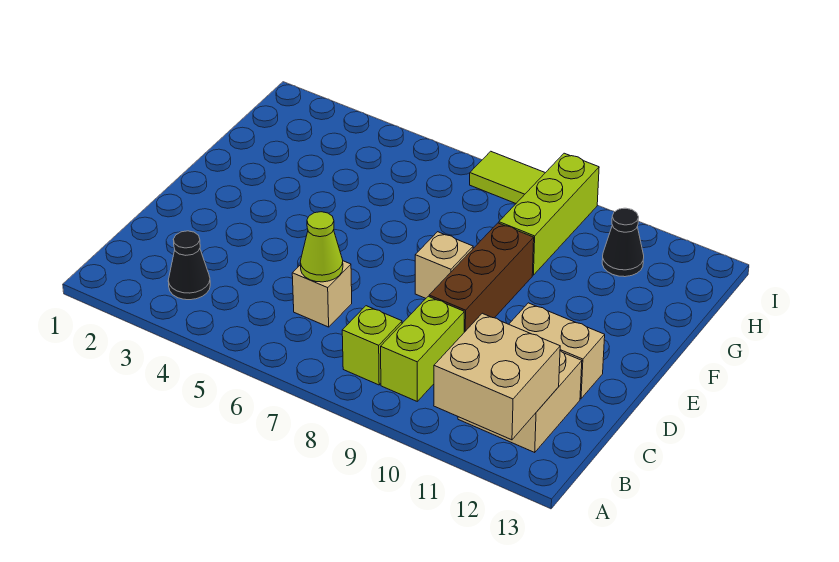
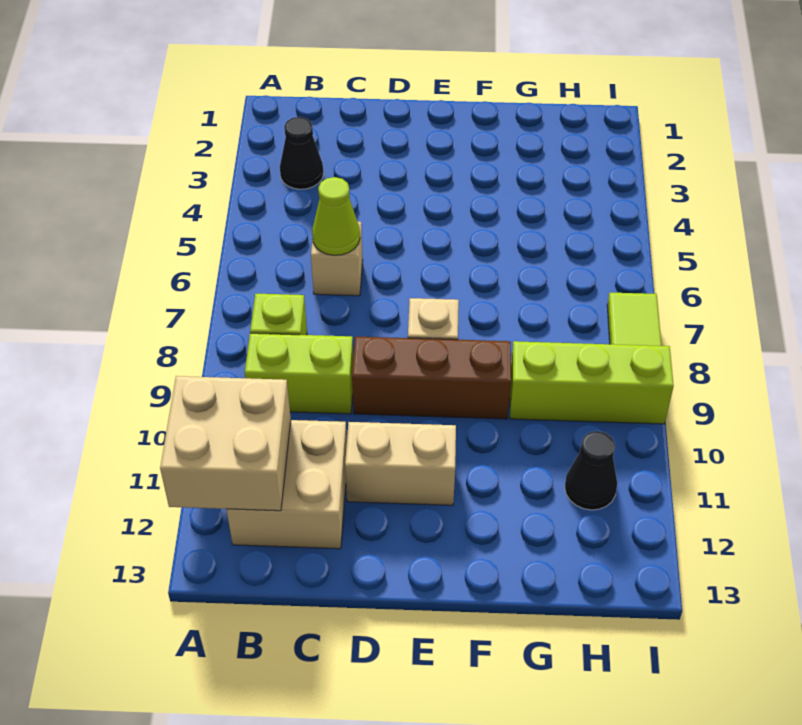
tan brick D11:D12 level 1 -> tan brick D11:E11 level 1

